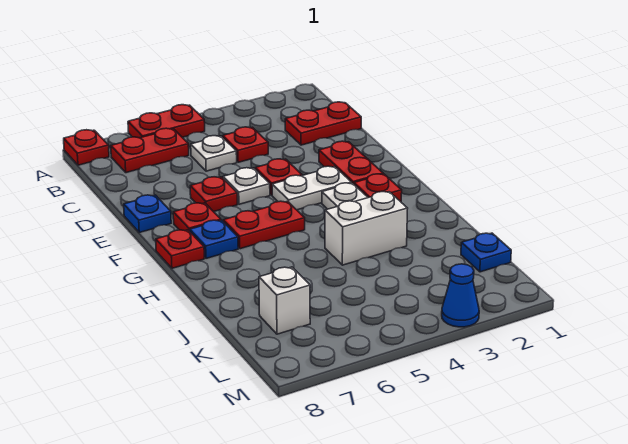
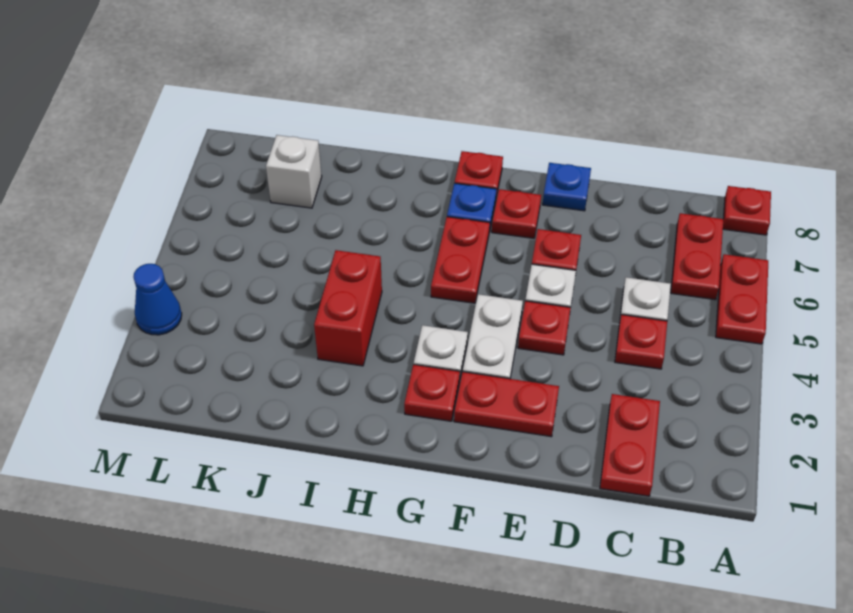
white brick I3:I4 level 1 -> red brick I3:I4 level 1
blue plate K1 level 1 -> none

